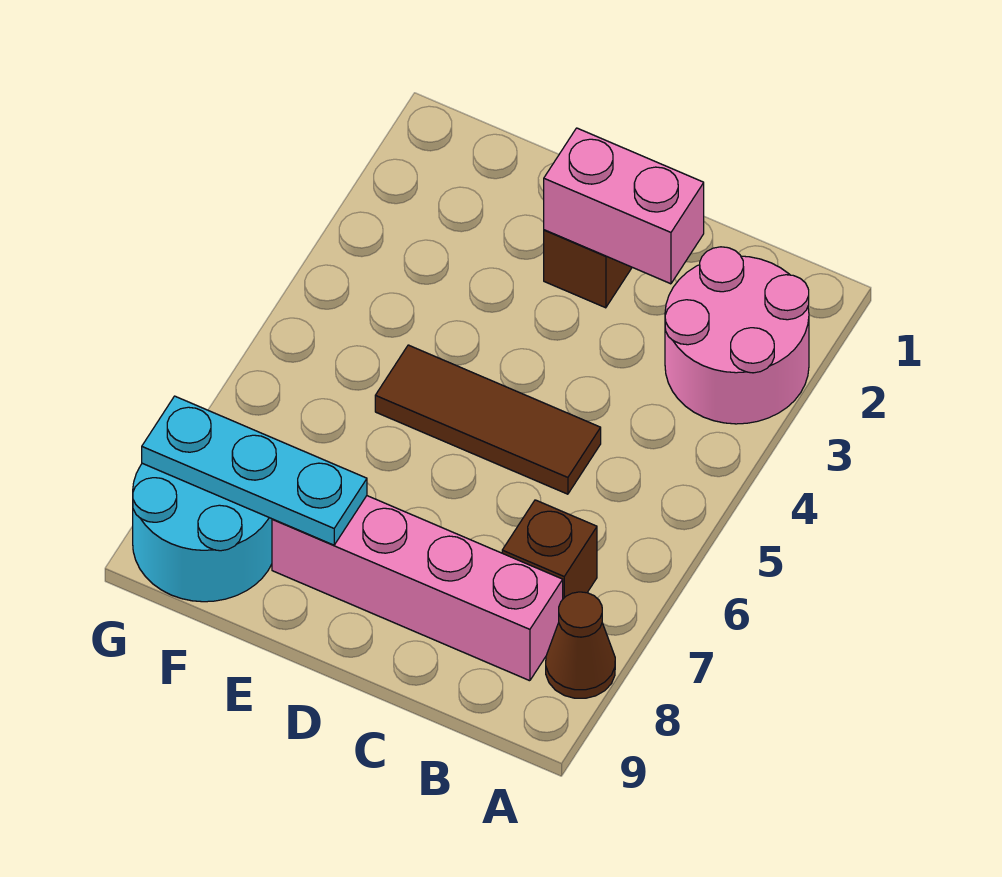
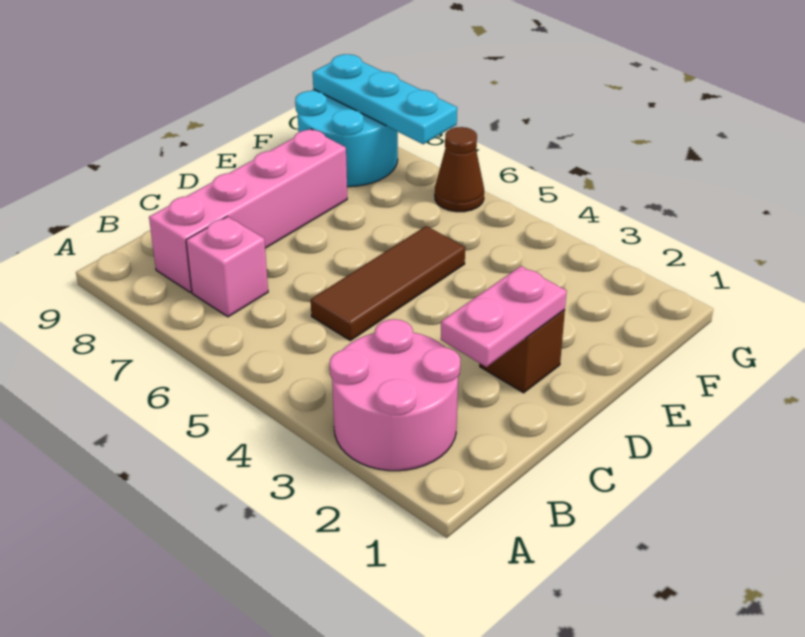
brown cone A8 level 1 -> brown cone G6 level 1
brown brick B7 level 1 -> pink brick B7 level 1
pink brick C2:D2 level 2 -> pink plate C2:D2 level 2
cyan plate E8:G8 level 2 -> cyan plate G7:G9 level 2

